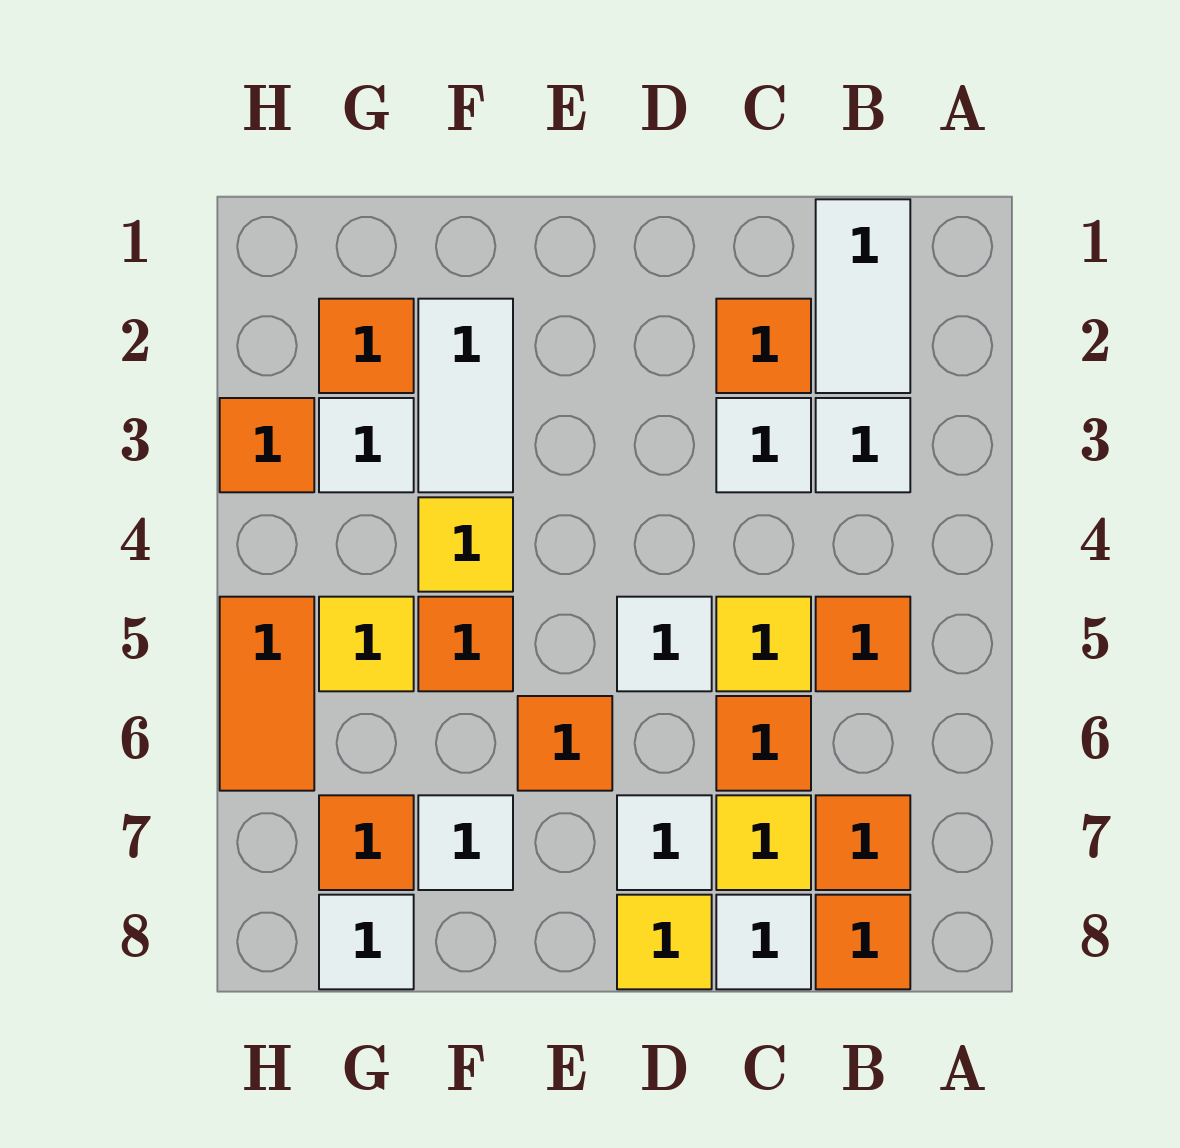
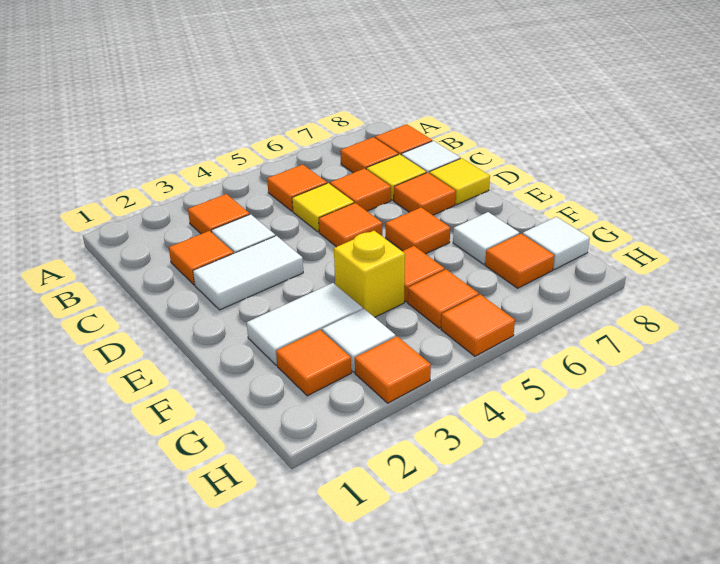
white tile B1:B2 level 1 -> white tile D2:D3 level 1
white tile B3 level 1 -> orange tile B3 level 1
white tile D5 level 1 -> orange tile D5 level 1
white tile D7 level 1 -> orange tile D7 level 1
yellow tile F4 level 1 -> yellow brick F4 level 1
yellow tile G5 level 1 -> orange tile G5 level 1
orange tile H5:H6 level 1 -> orange tile H5 level 1

